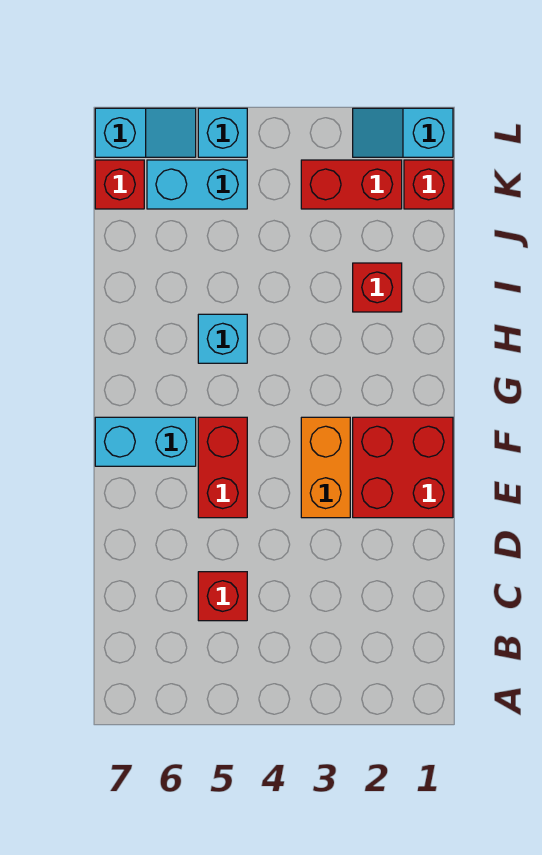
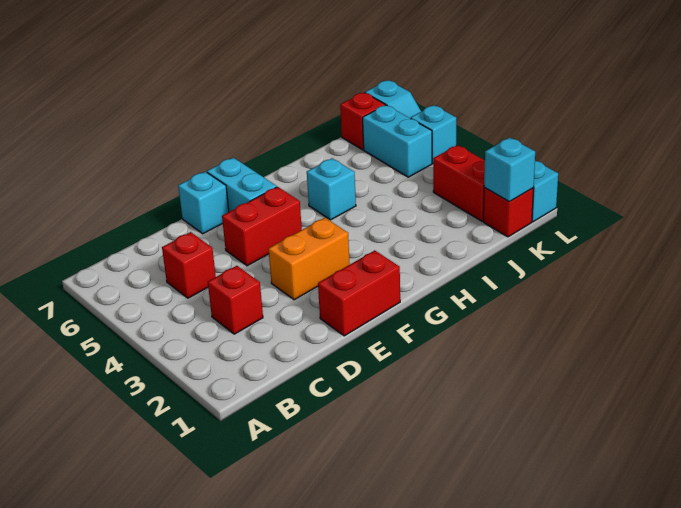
red brick E1:F2 level 1 -> red brick E1:F1 level 1
none -> cyan brick E7 level 1
red brick I2 level 1 -> red brick C3 level 1
none -> cyan brick K1 level 2

